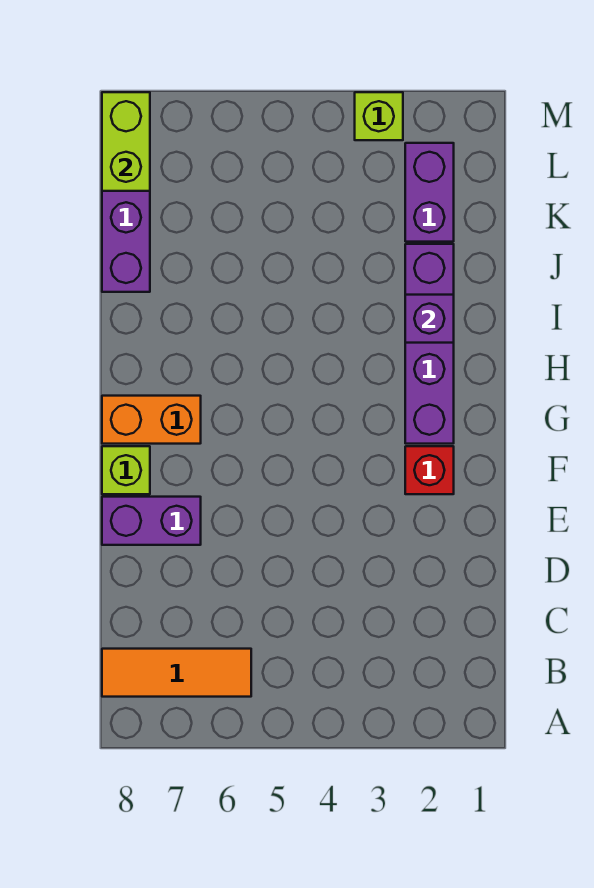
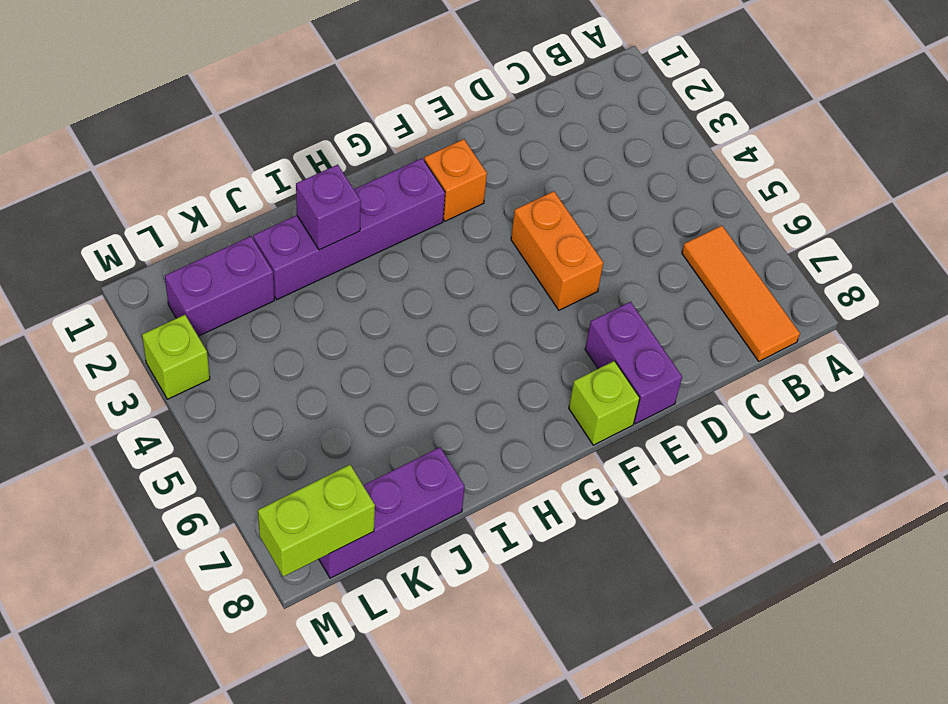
red brick F2 level 1 -> orange brick F2 level 1
orange brick G7:G8 level 1 -> orange brick E4:E5 level 1

